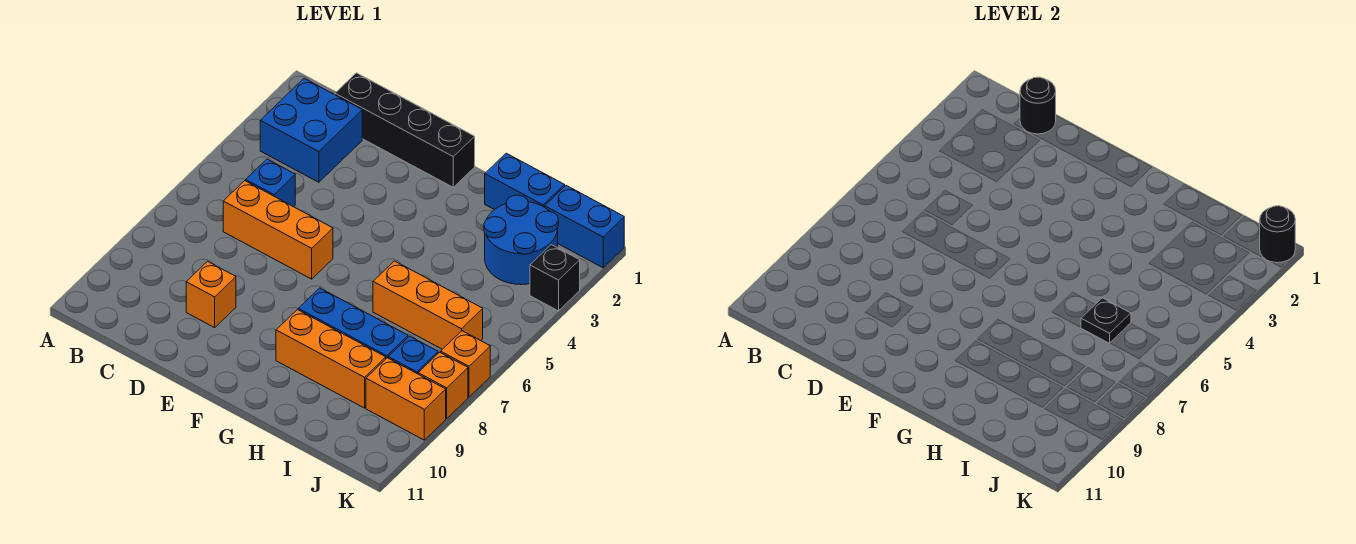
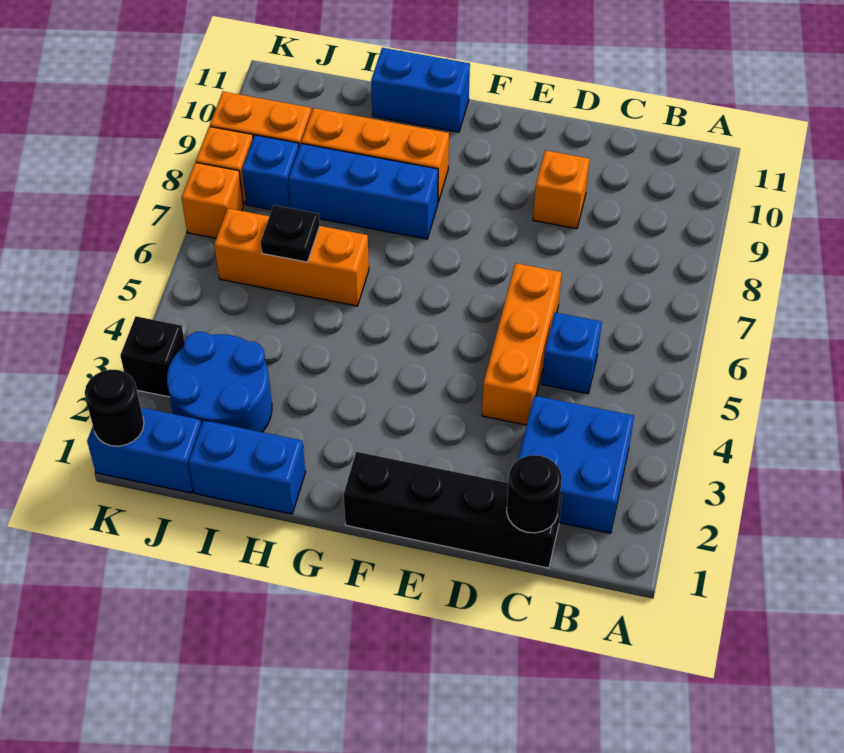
orange brick C6:E6 level 1 -> orange brick D4:D6 level 1
none -> blue brick G11:H11 level 1

